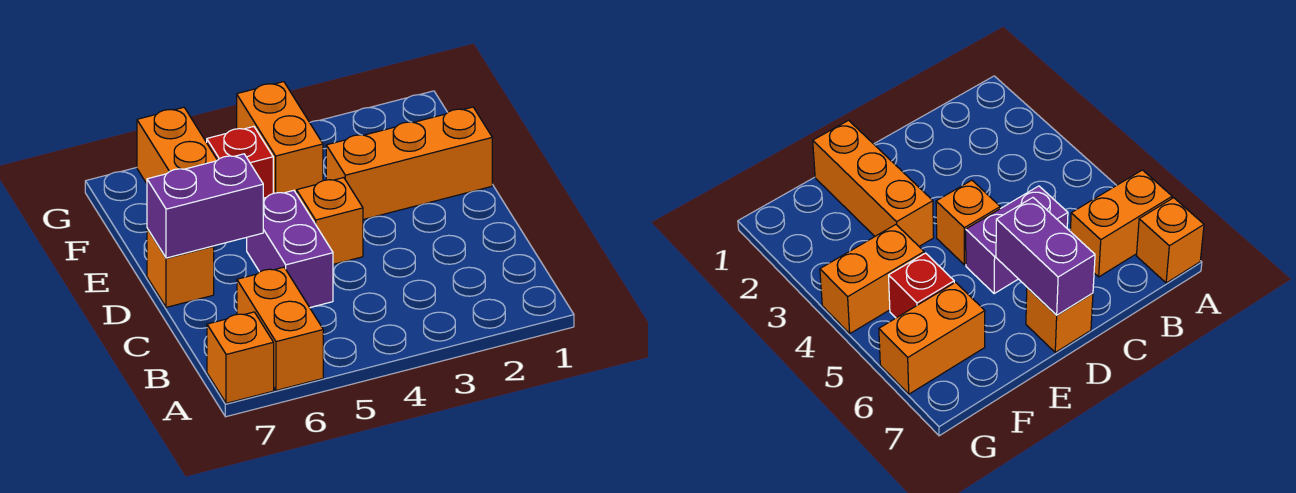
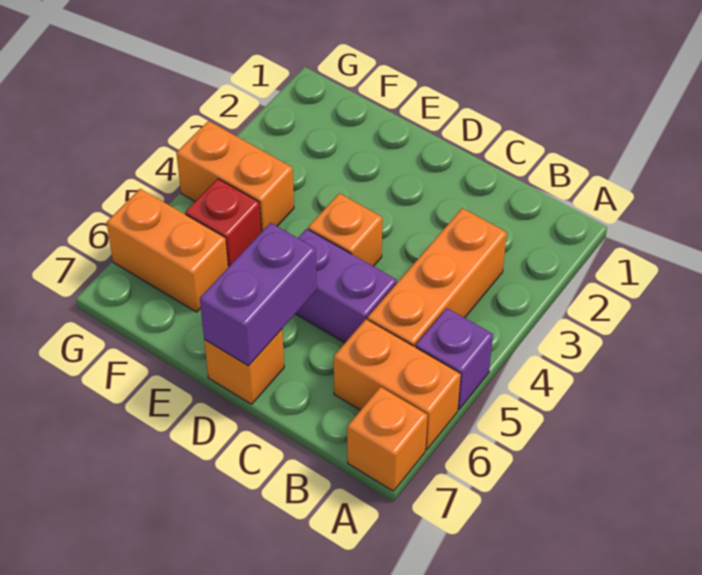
none -> purple brick A5 level 1
orange brick E1:E3 level 1 -> orange brick B3:B5 level 1

